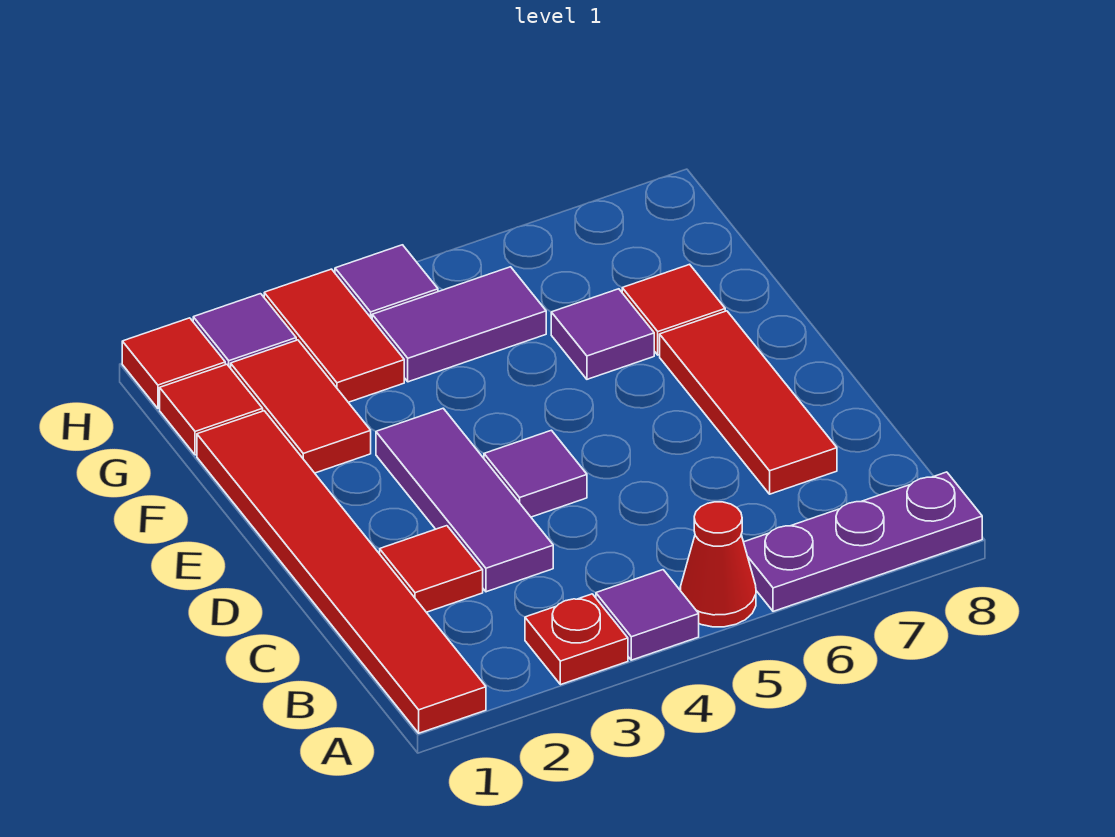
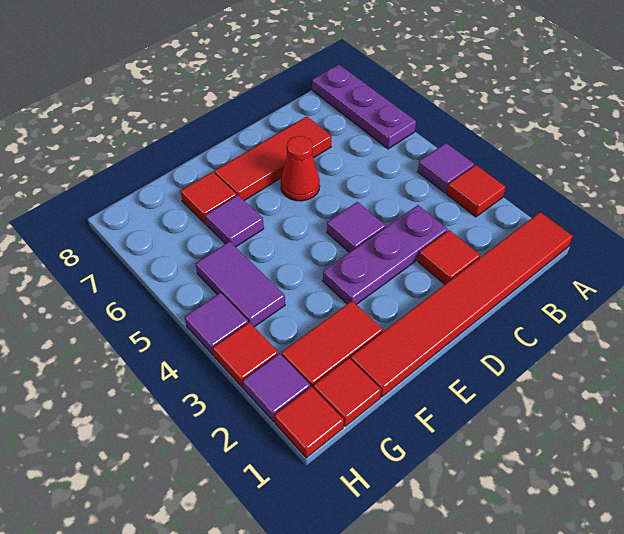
red plate A3 level 1 -> red tile A3 level 1
red cone A5 level 1 -> red cone D6 level 1
purple tile C3:E3 level 1 -> purple plate C3:E3 level 1
red tile G3:H3 level 1 -> red tile H3 level 1

